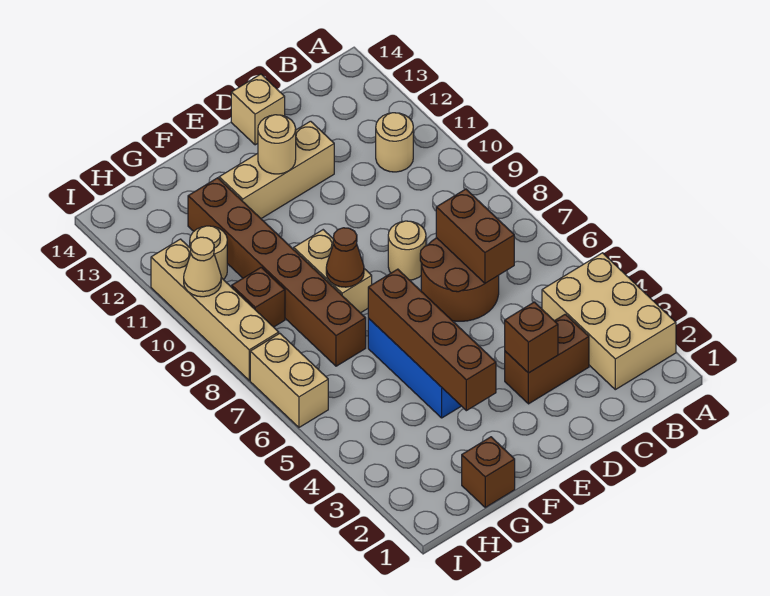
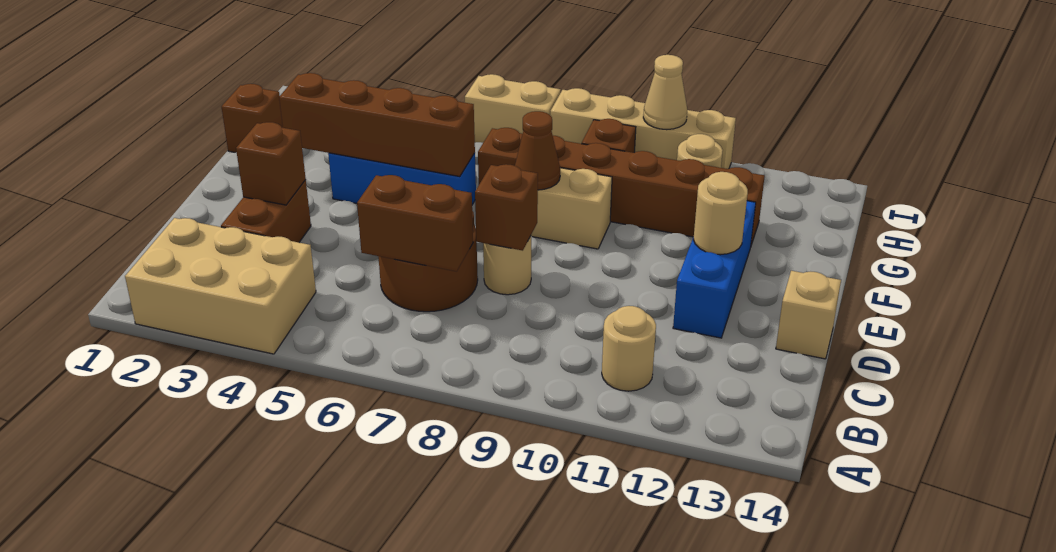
none -> brown brick D8 level 2
tan brick D12:F12 level 1 -> blue brick D12:F12 level 1

